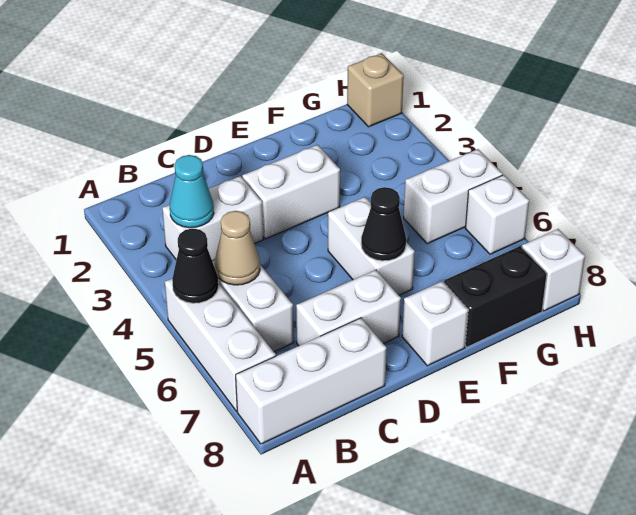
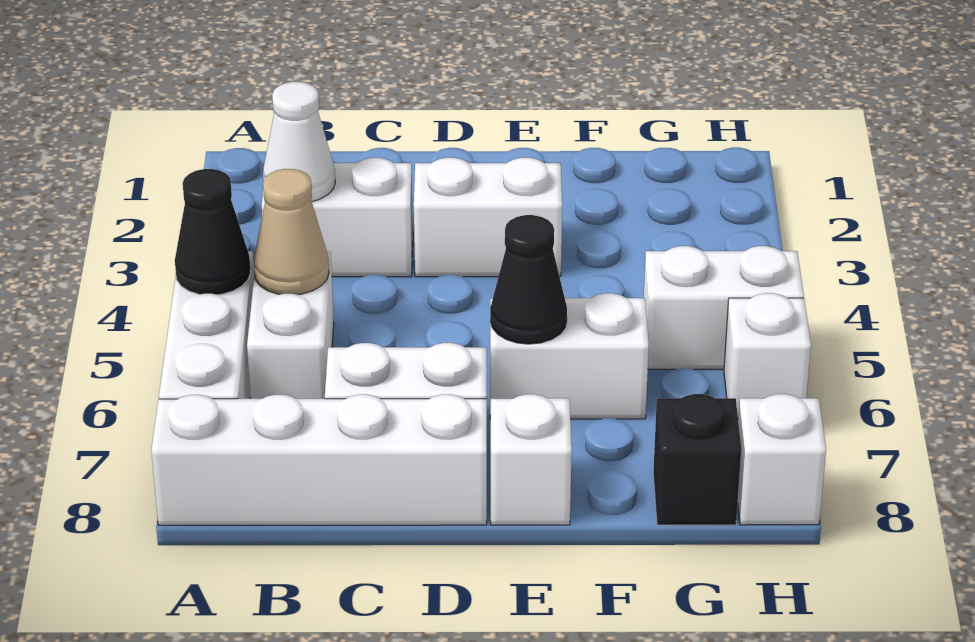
white brick A8:C8 level 1 -> white brick A8:D8 level 1
cyan cone B3 level 2 -> white cone B3 level 2
white brick E5:E6 level 1 -> white brick E6:F6 level 1
black brick F8:G8 level 1 -> black brick G8 level 1
tan brick H1 level 1 -> none

